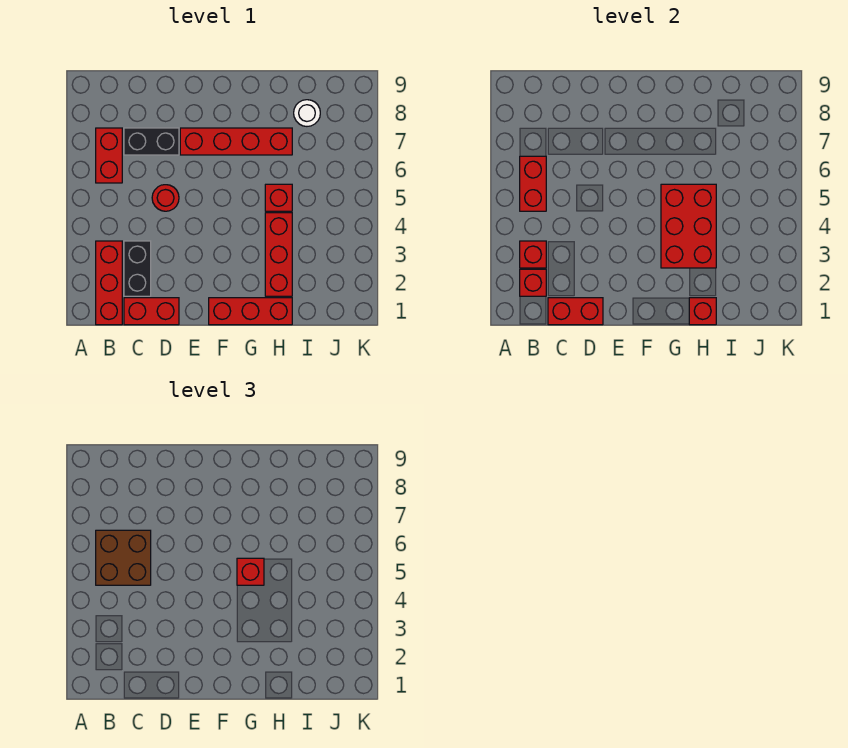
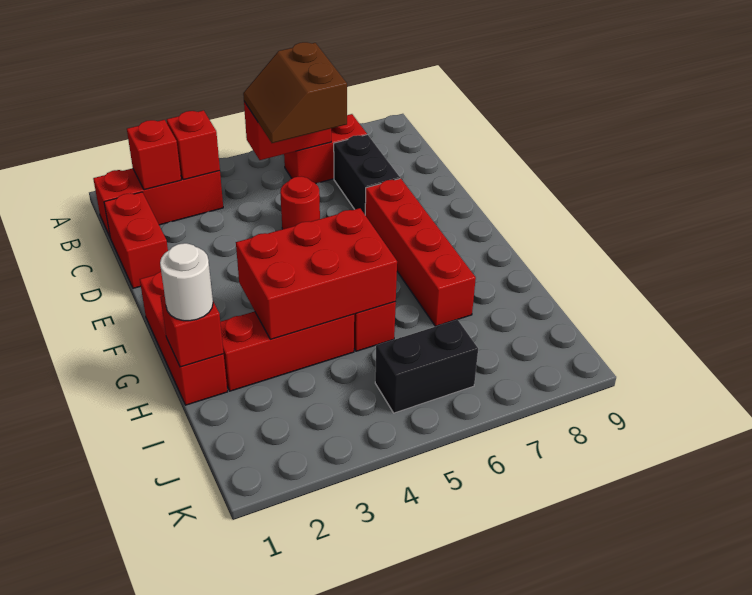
brown brick B5:C6 level 3 -> brown slope B5:C6 level 3 top 6
red brick C1:D1 level 2 -> none
black brick C2:C3 level 1 -> black brick J5:J6 level 1
red brick G5 level 3 -> none
white round brick I8 level 1 -> white round brick H1 level 3

